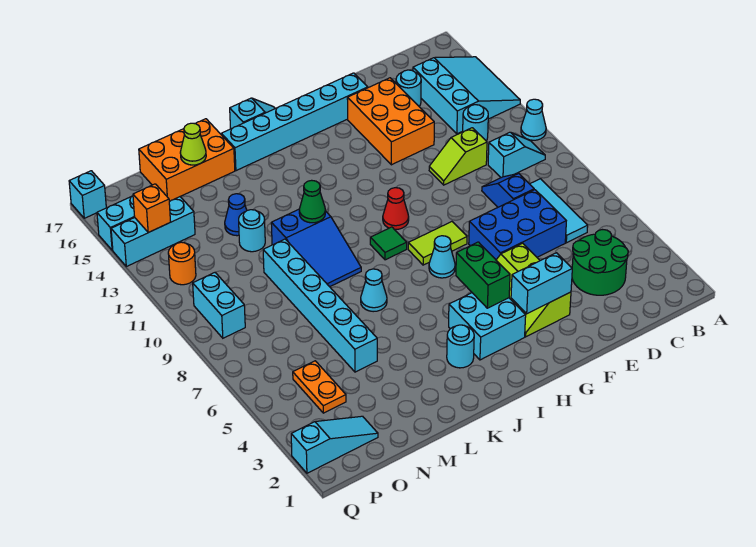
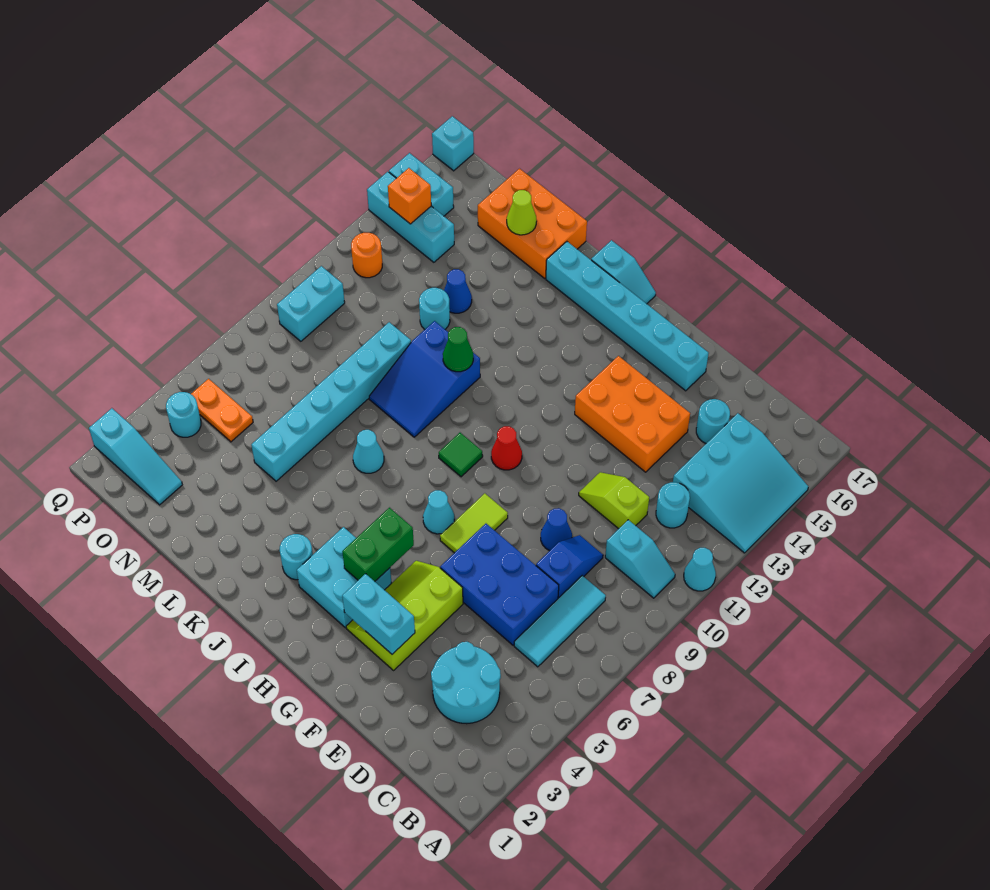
green round brick C3:D4 level 1 -> cyan round brick C3:D4 level 1
none -> blue cone E9 level 1
orange brick E13:F15 level 1 -> orange brick E13:G14 level 1
lime tile G8:H8 level 1 -> lime tile G7:G8 level 1
orange plate O4:O5 level 1 -> orange plate O5:P5 level 1
none -> cyan round brick P4 level 1

